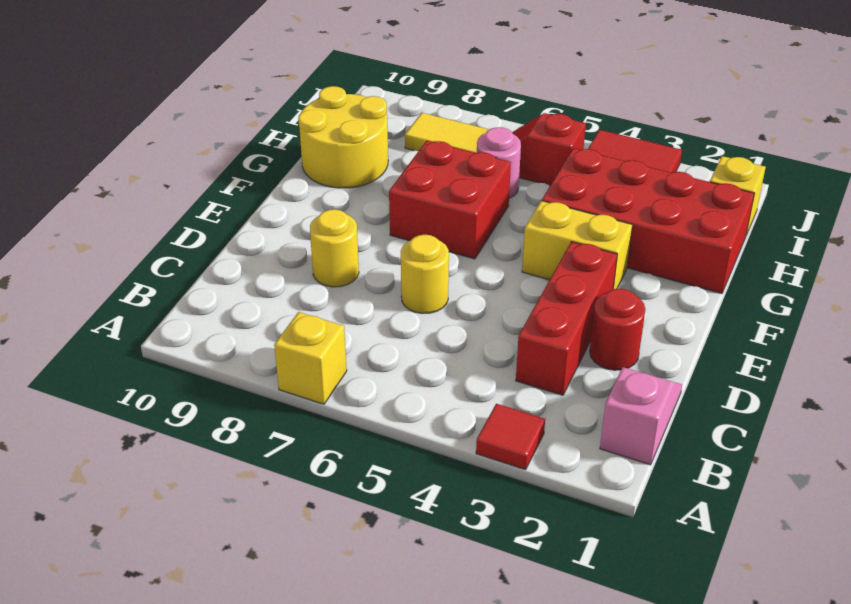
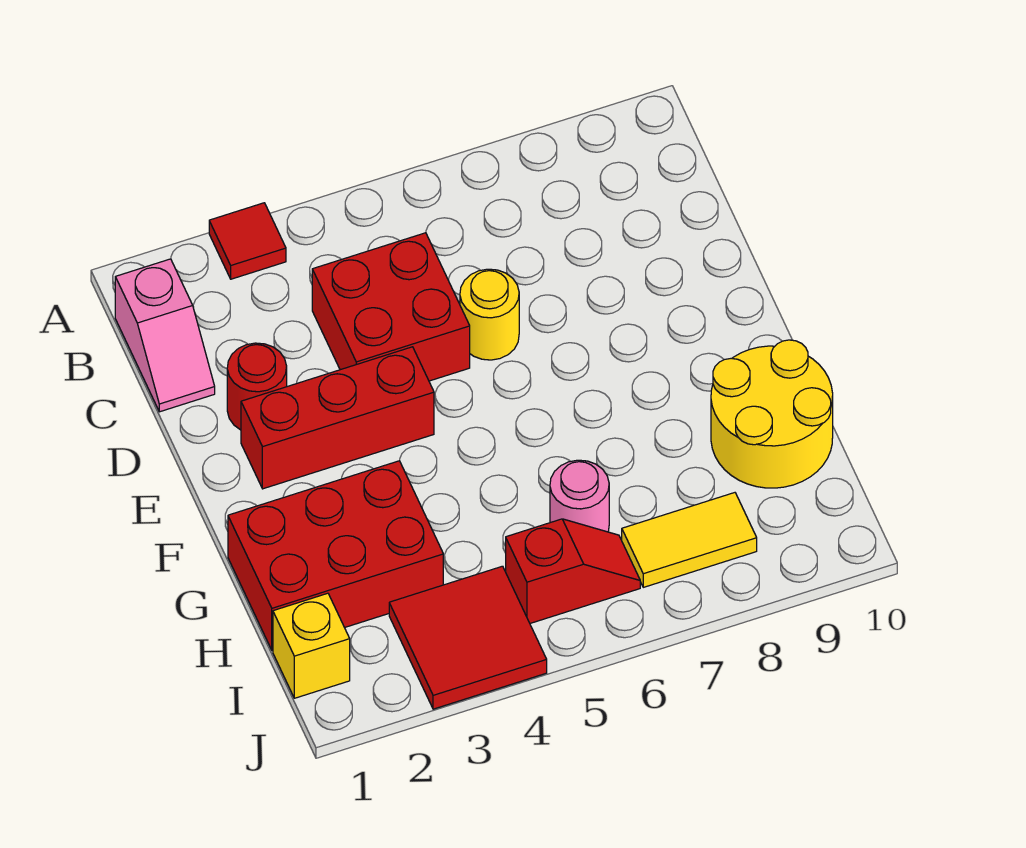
yellow brick A7 level 1 -> none
red brick C3:E3 level 1 -> red brick E2:E4 level 1
yellow round brick D8 level 1 -> none
yellow brick F3:F4 level 1 -> none
red brick F6:G7 level 1 -> red brick C4:D5 level 1
red brick G1:H4 level 1 -> red brick G1:H3 level 1

